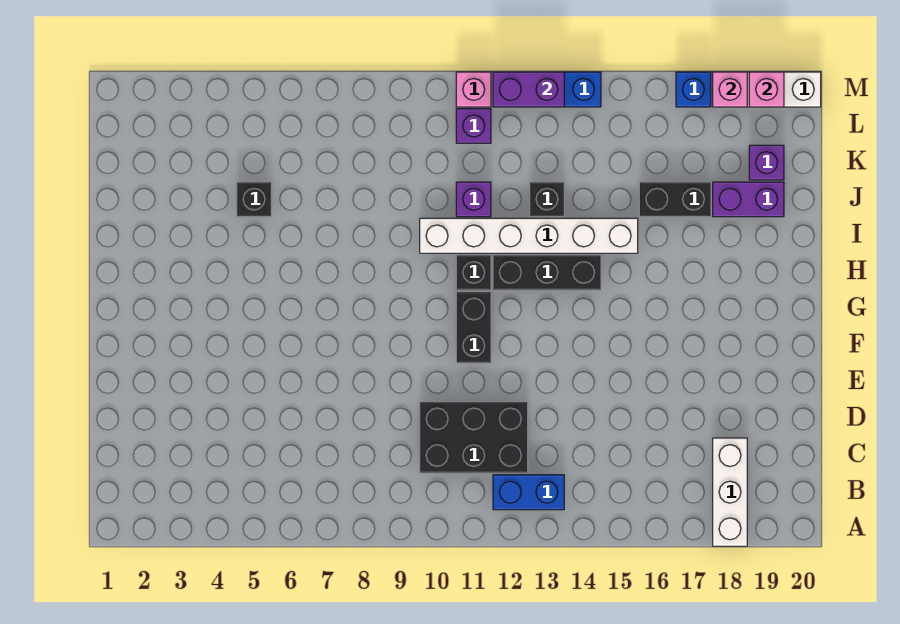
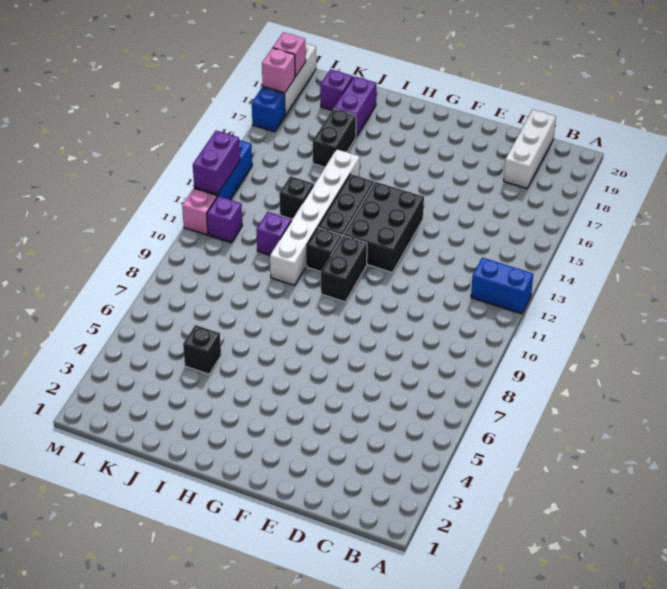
white brick A18:C18 level 1 -> white brick C18:C20 level 1
blue brick B12:B13 level 1 -> blue brick A12:B12 level 1
black brick C10:D12 level 1 -> black brick F12:G14 level 1
black brick F11:G11 level 1 -> black brick G10:G11 level 1

